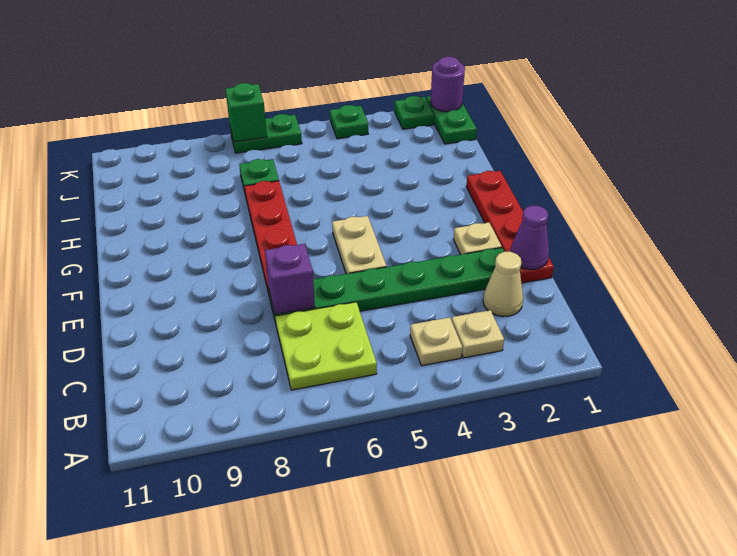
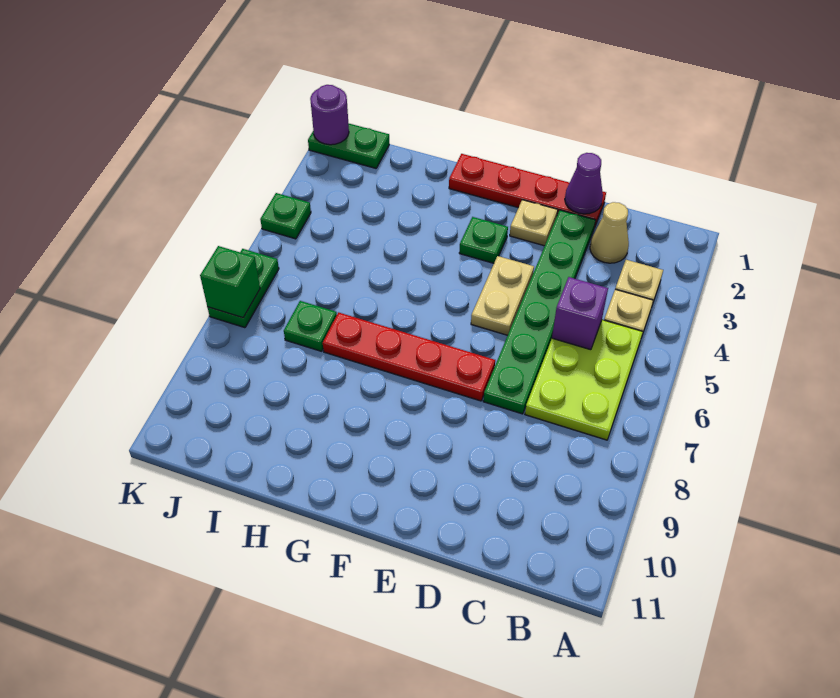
lime plate B6:C7 level 1 -> lime plate B5:C7 level 1
purple brick D7 level 2 -> purple brick C5 level 2
tan plate E5:F5 level 1 -> tan plate E4:E5 level 1
green plate K2 level 1 -> green plate F3 level 1

